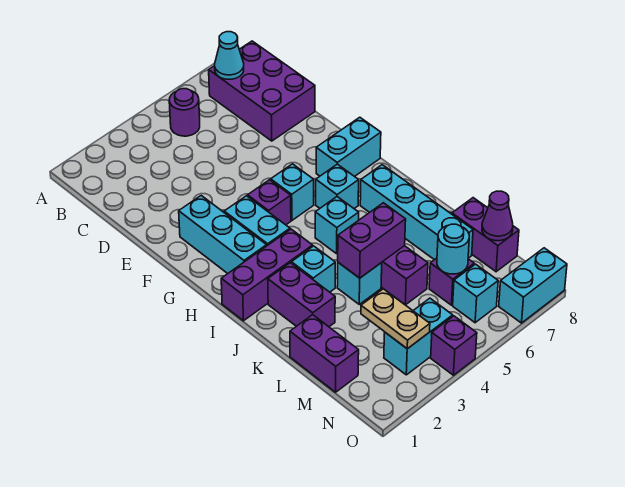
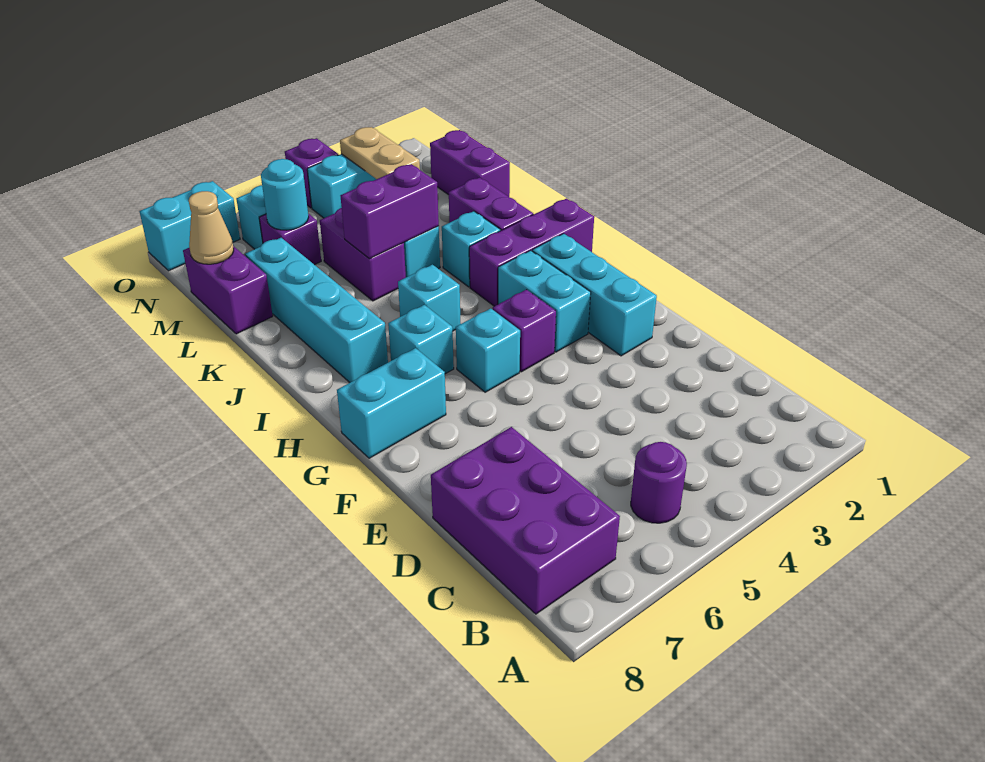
cyan cone B7 level 2 -> none
purple cone M8 level 2 -> tan cone M8 level 2

